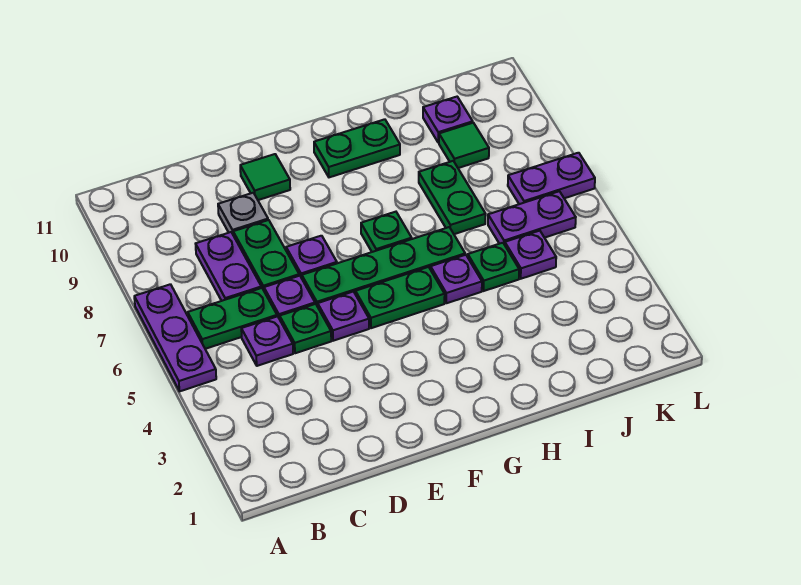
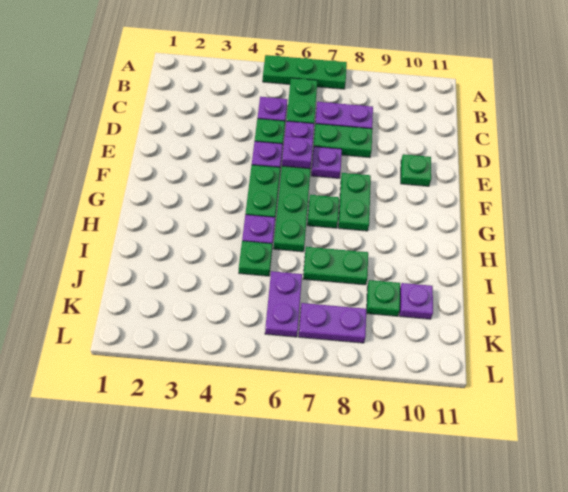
purple plate A5:A7 level 1 -> green plate A5:A7 level 1
grey plate D9 level 1 -> none
green tile E10 level 1 -> green plate E10 level 1
green plate G10:H10 level 1 -> green plate F8:G8 level 1
purple plate J5 level 1 -> purple plate E6 level 2
green tile J9 level 1 -> green plate J9 level 1
purple plate K7:L7 level 1 -> purple plate K7:K8 level 1

